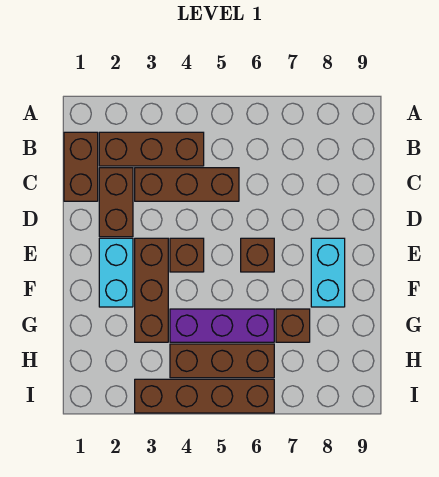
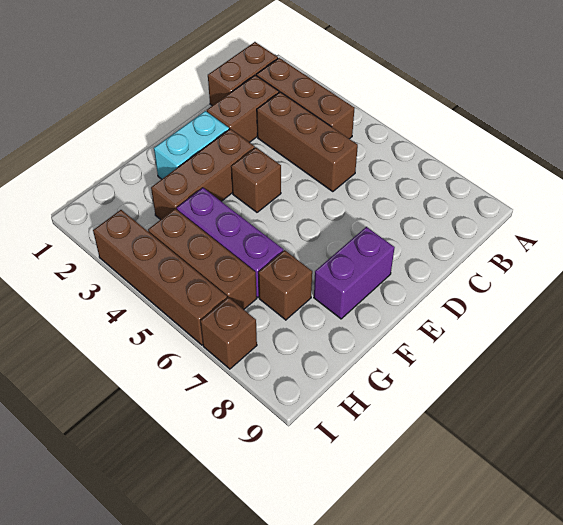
brown brick E6 level 1 -> brown brick I7 level 1
cyan brick E8:F8 level 1 -> purple brick E8:F8 level 1

